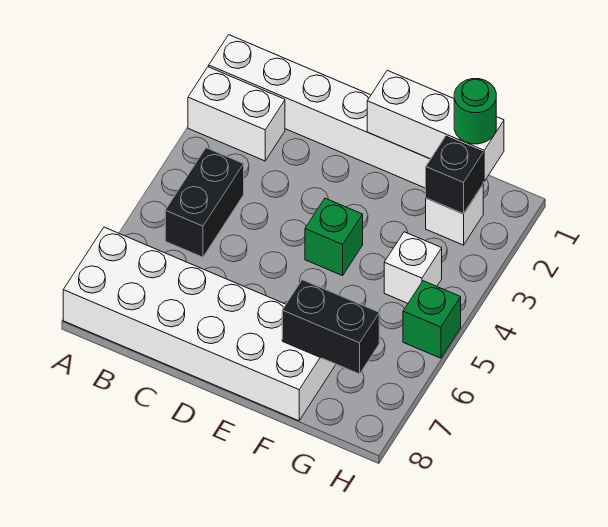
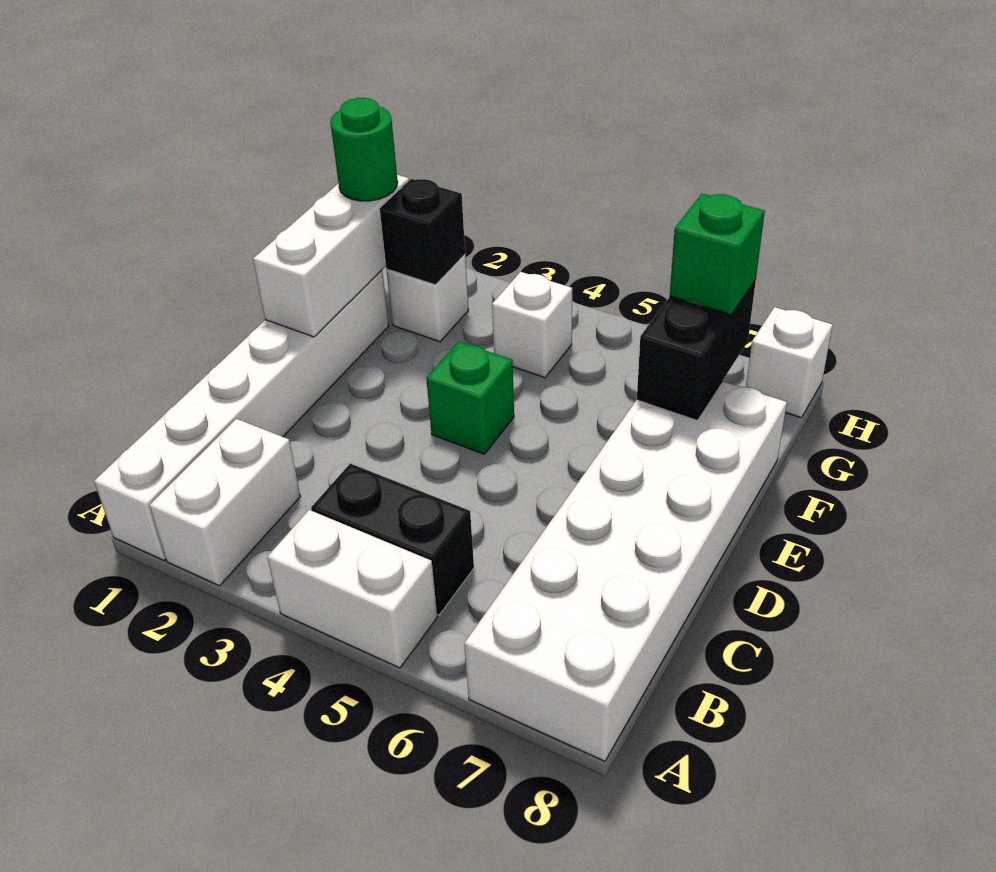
none -> white brick A4:A5 level 1
green brick H5 level 1 -> green brick G7 level 3
none -> white brick H8 level 1

